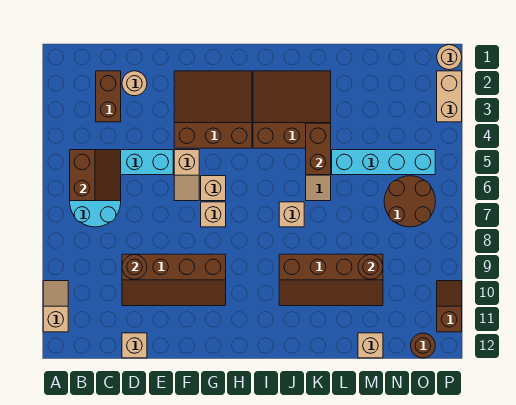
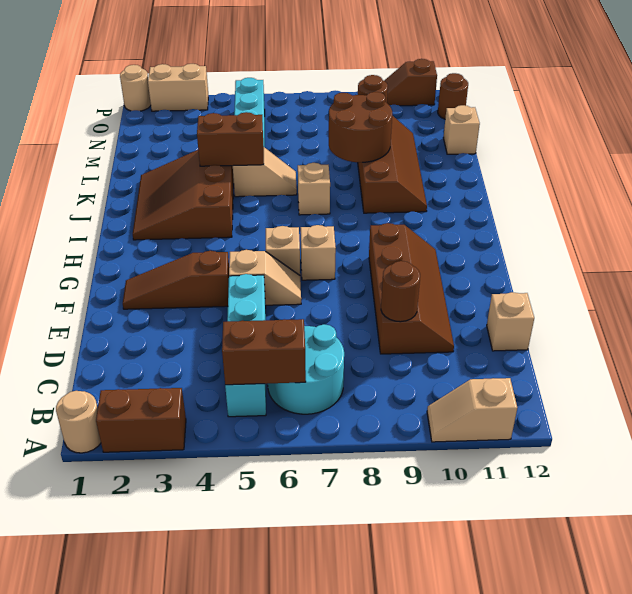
brown brick C2:C3 level 1 -> brown brick A2:A3 level 1
tan round brick D2 level 1 -> tan round brick A1 level 1
brown slope F2:H4 level 1 top 4 -> brown slope F2:F4 level 1 top 4
brown round brick N6:O7 level 1 -> brown round brick K8:L9 level 2

